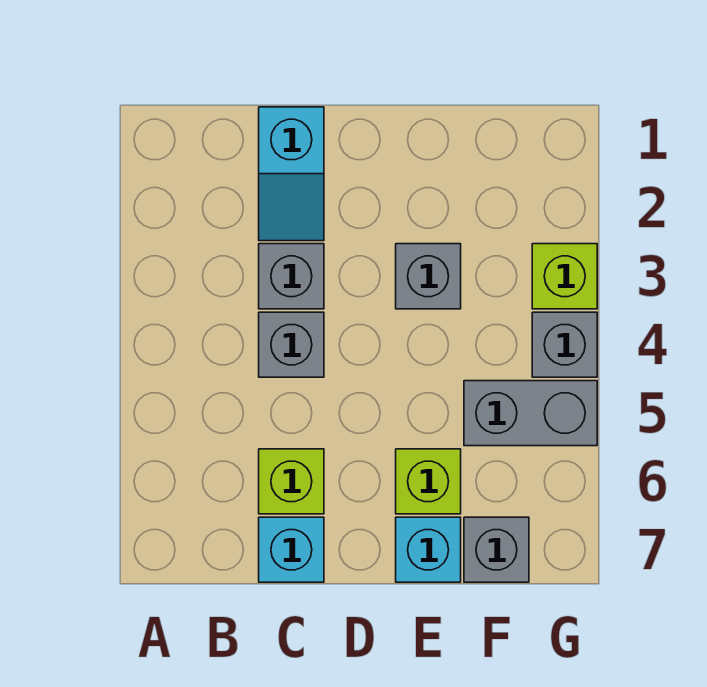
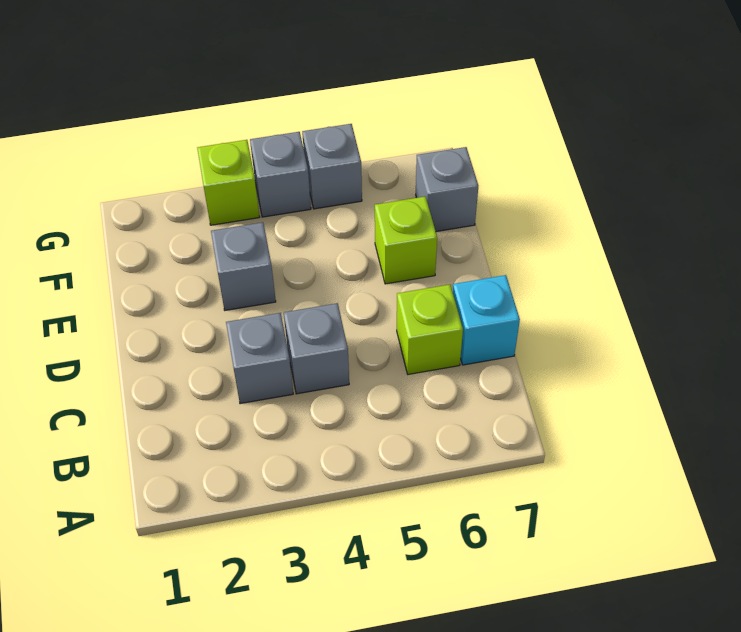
cyan slope C1:C2 level 1 top 1 -> none
cyan brick E7 level 1 -> none
grey brick F5:G5 level 1 -> grey brick G5 level 1

